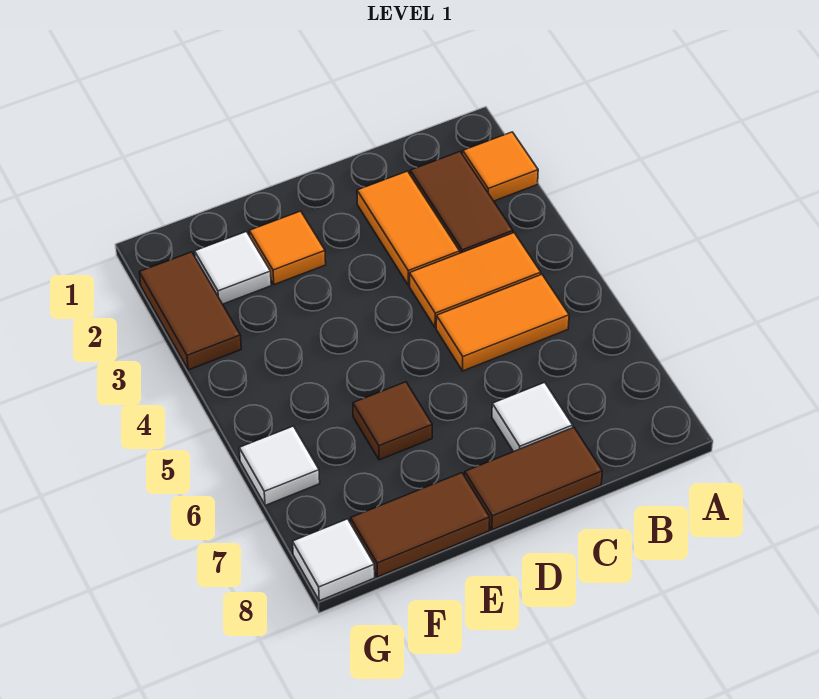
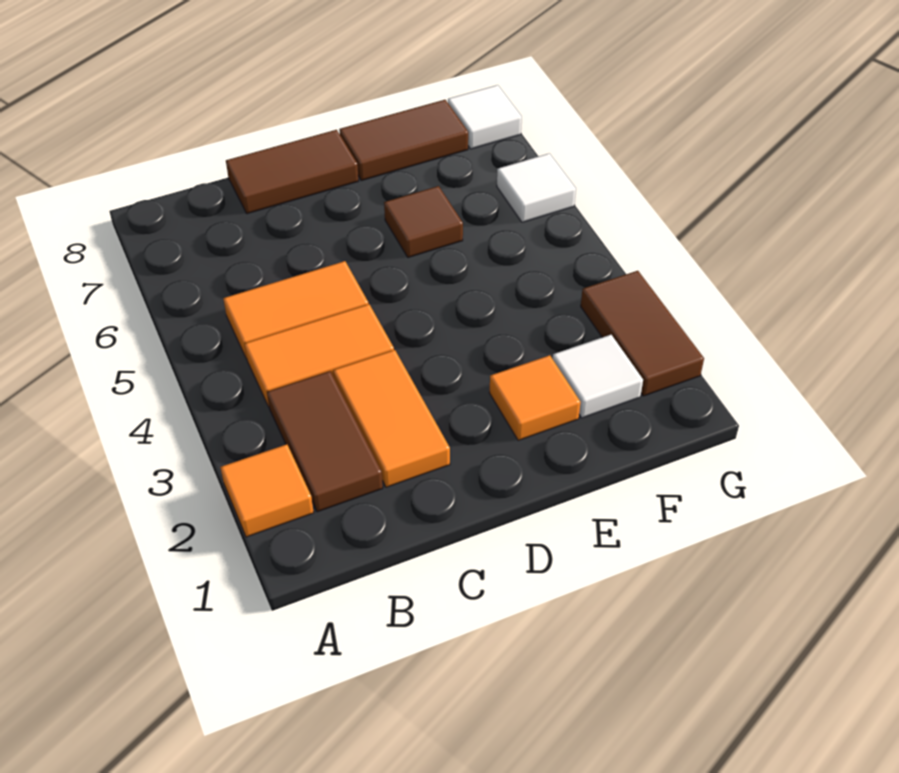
white tile C7 level 1 -> none

